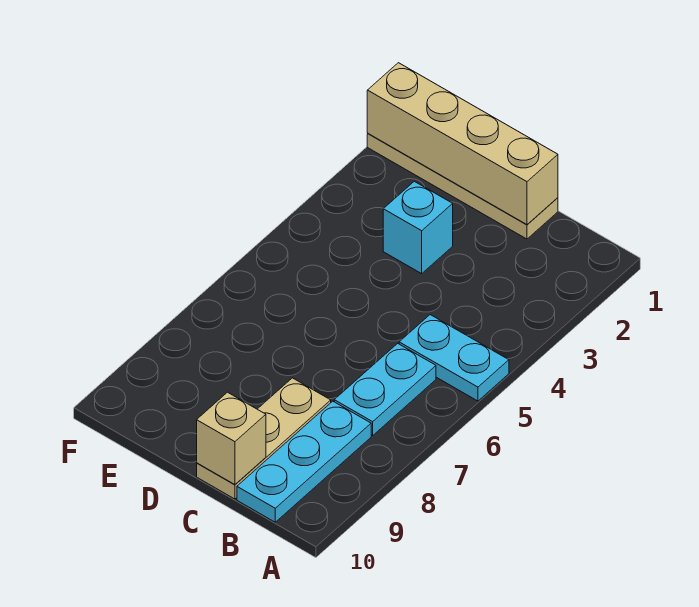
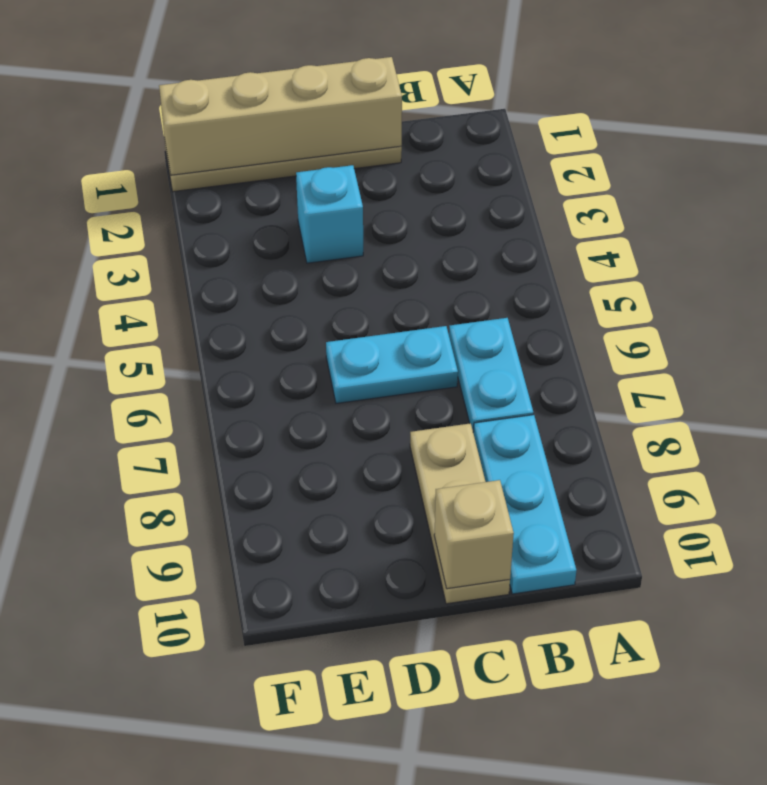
cyan plate A5:B5 level 1 -> cyan plate C6:D6 level 1

